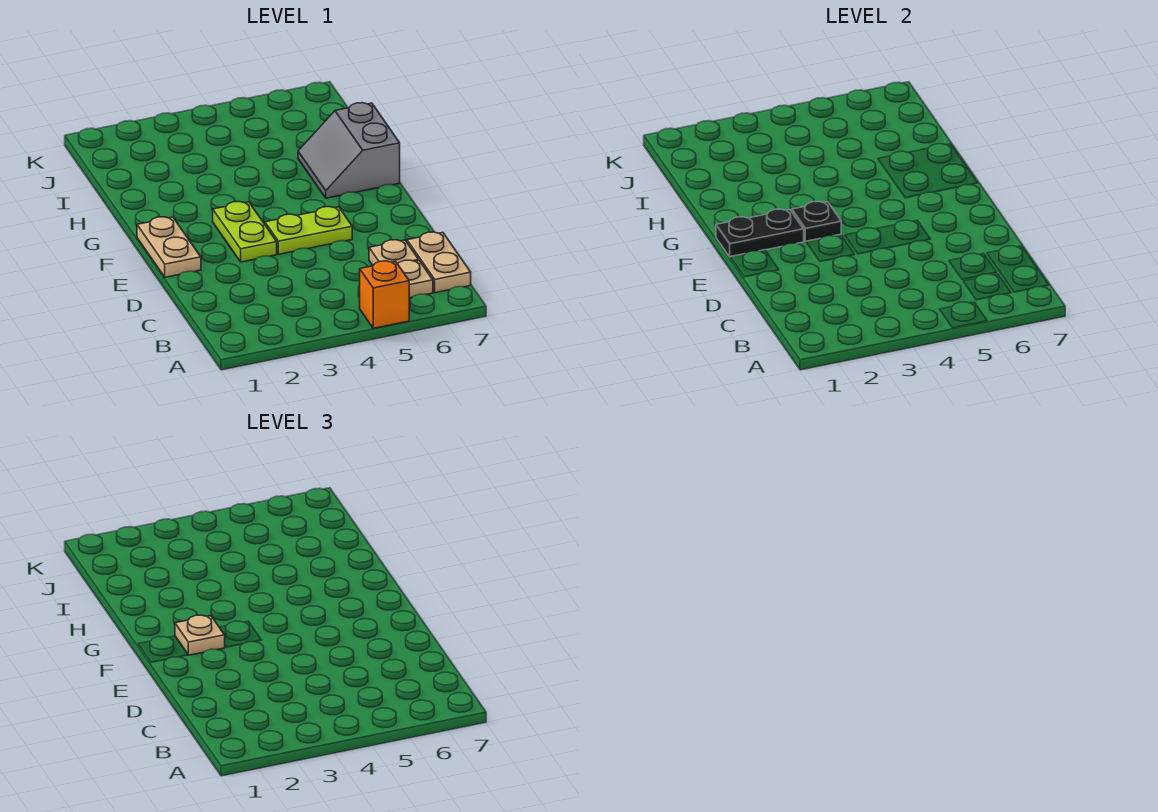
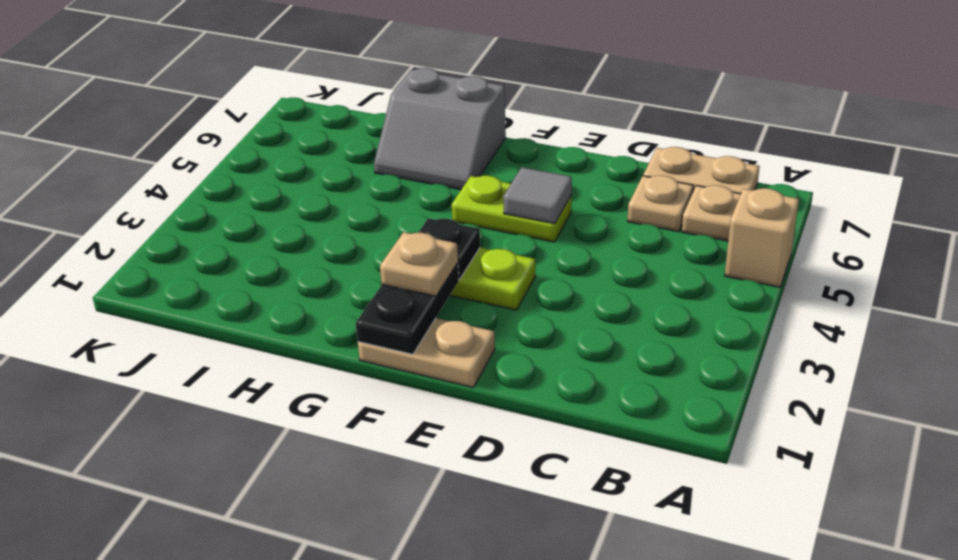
orange brick A5 level 1 -> tan brick A5 level 1
lime plate E4:E5 level 1 -> lime plate E5:F5 level 1
none -> grey tile E5 level 2

